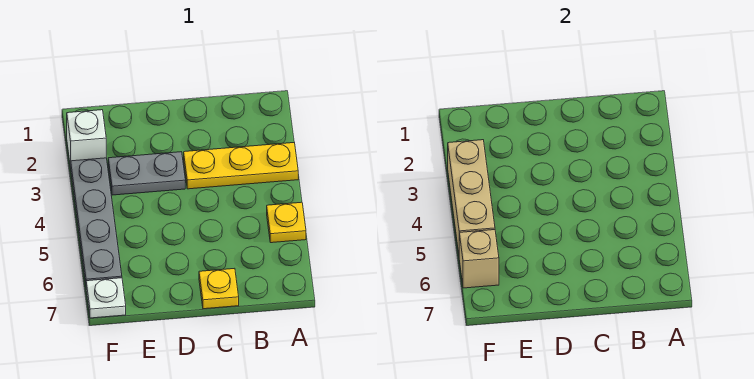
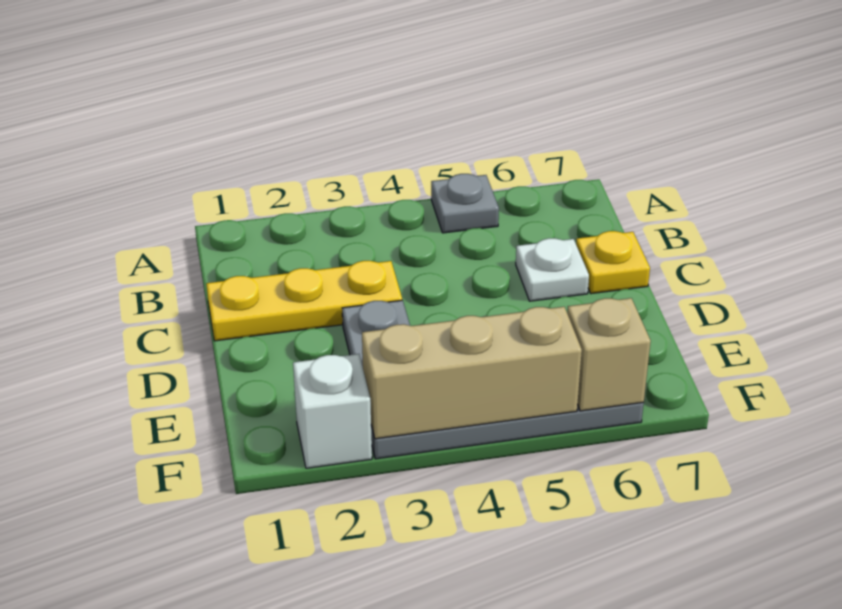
yellow plate A3:C3 level 1 -> yellow plate C1:C3 level 1
yellow plate A5 level 1 -> grey plate A5 level 1
white plate F7 level 1 -> white plate C6 level 1

